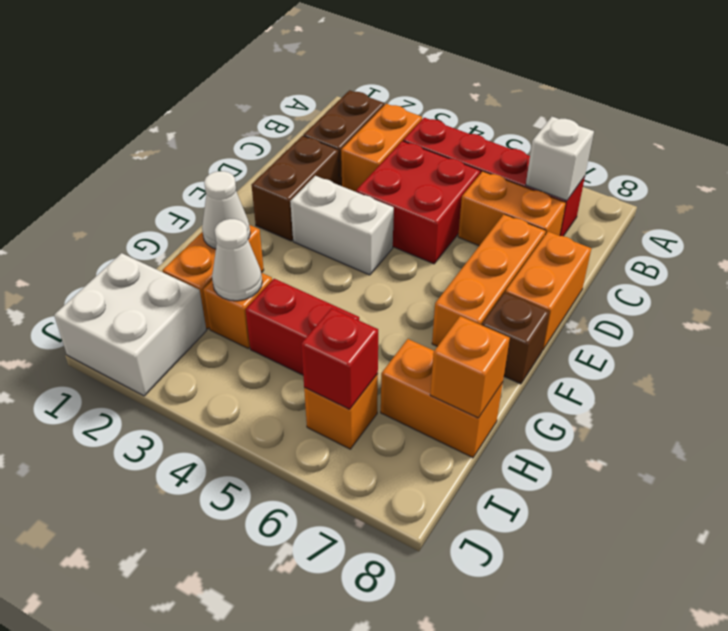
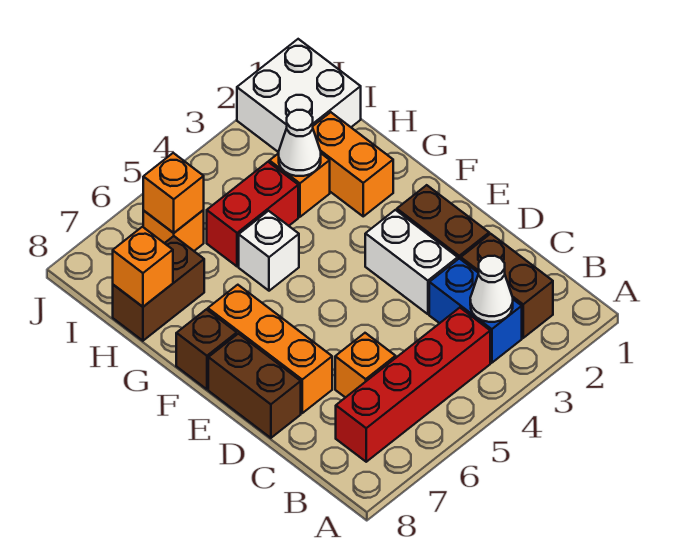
orange brick B3:C3 level 1 -> blue brick B3:C3 level 1
white brick B7 level 2 -> white brick G5 level 1
red brick C4:D5 level 1 -> none
orange brick C6:C7 level 1 -> orange brick C6 level 1
orange brick D8:E8 level 1 -> brown brick D8:E8 level 1
white brick E3:E4 level 1 -> white brick D3:E3 level 1
white cone G2 level 2 -> white cone B3 level 2
orange brick H7:H8 level 1 -> brown brick H7:H8 level 1
red brick I6 level 2 -> orange brick I6 level 2

